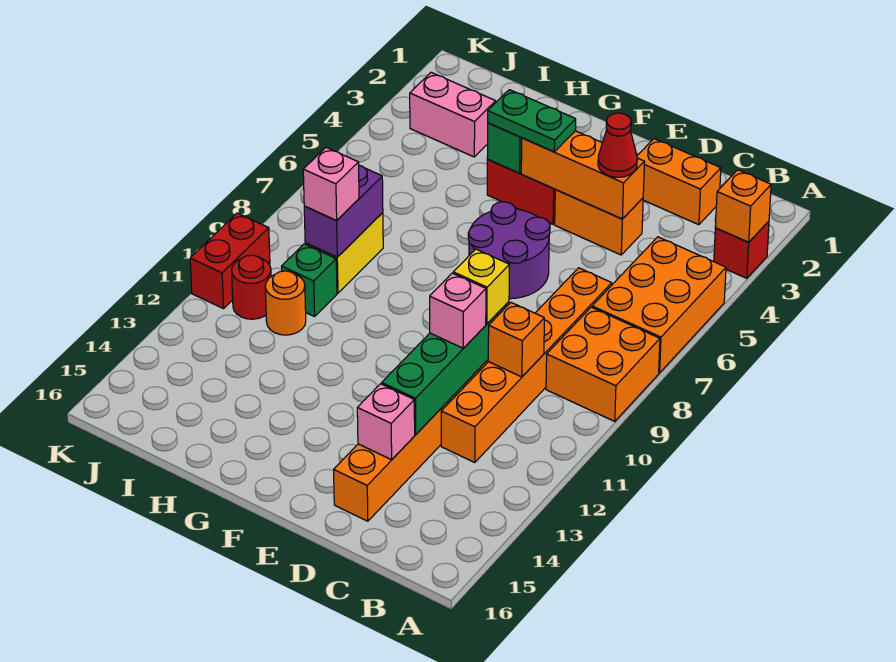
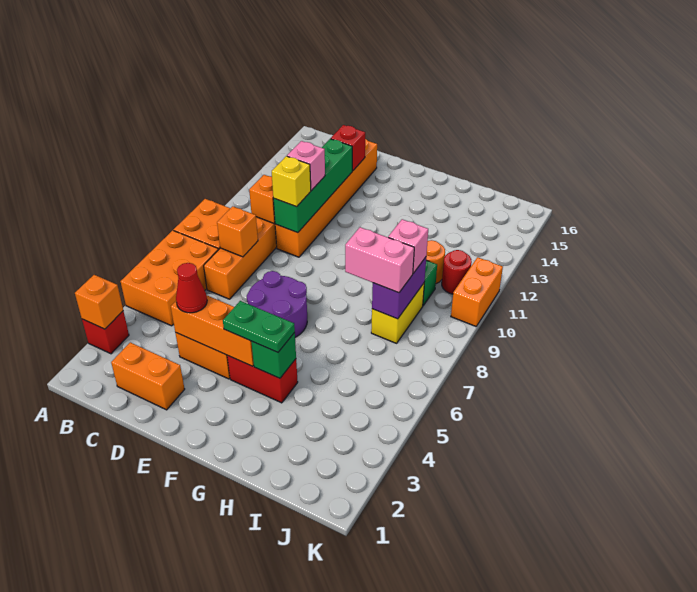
none -> orange brick C8 level 2
pink brick D14 level 2 -> red brick D14 level 2
pink brick I3:J3 level 1 -> pink brick H8:I8 level 3
red brick K10:K11 level 1 -> orange brick K10:K11 level 1

